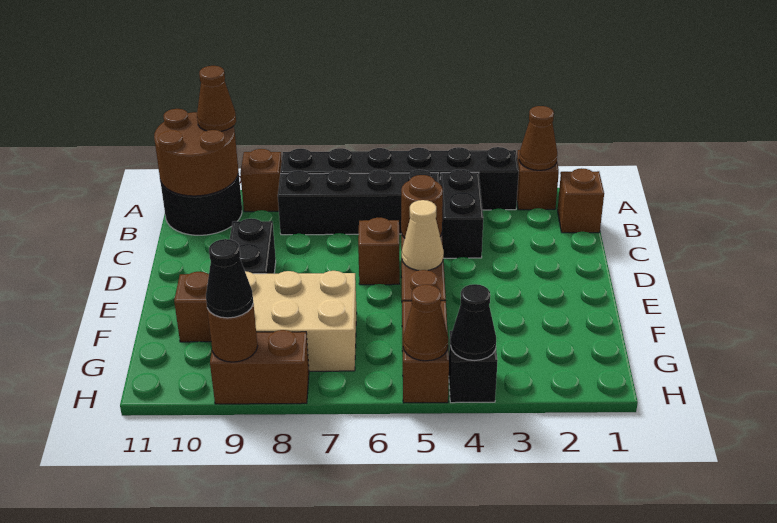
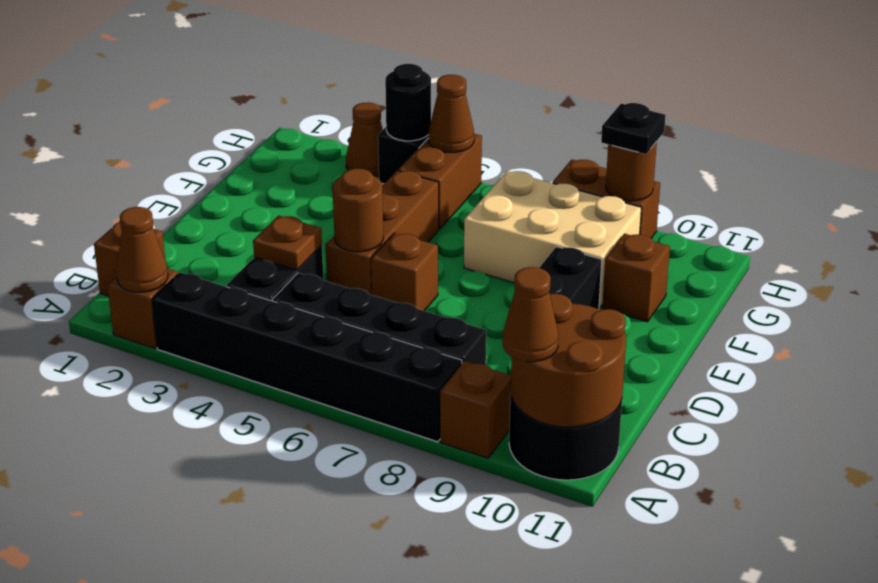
none -> brown plate C4 level 2
tan cone E5 level 2 -> none
none -> brown cone H3 level 1
black cone H4 level 2 -> black round brick H4 level 2
black cone H9 level 3 -> black plate H9 level 3

